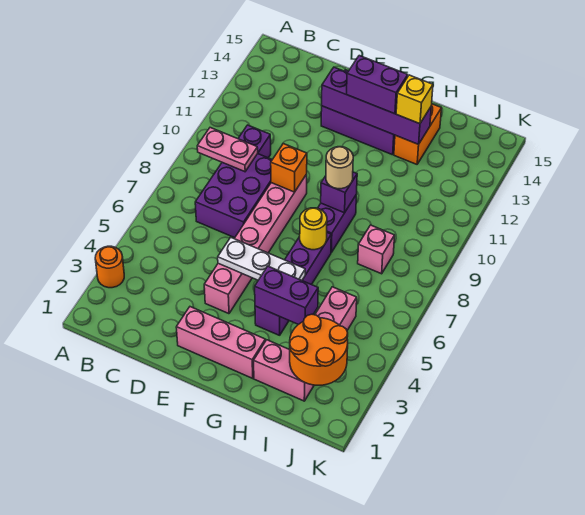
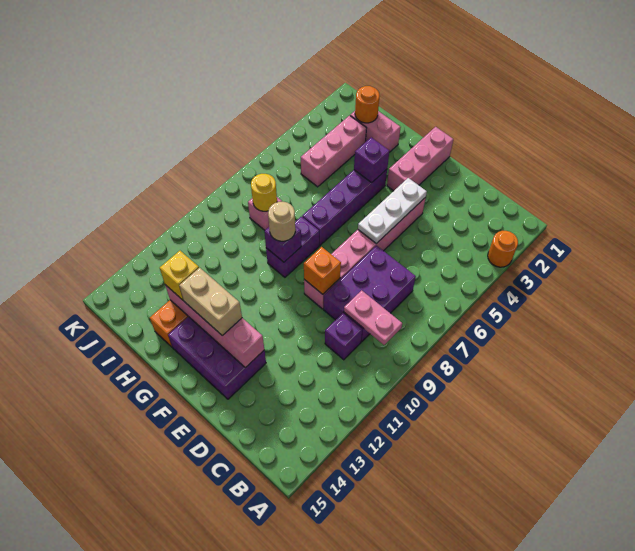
pink brick E2:G2 level 1 -> pink brick F1:F3 level 1
white plate E5:G5 level 2 -> white plate E4:E6 level 2
purple brick E13:H13 level 2 -> pink brick E13:H13 level 2
purple brick F13:G13 level 3 -> tan brick F13:G13 level 3
purple brick G4:H4 level 2 -> purple brick G4 level 2
yellow round brick G7 level 2 -> yellow round brick I8 level 2
orange round brick I2:J3 level 2 -> orange round brick I2 level 2

